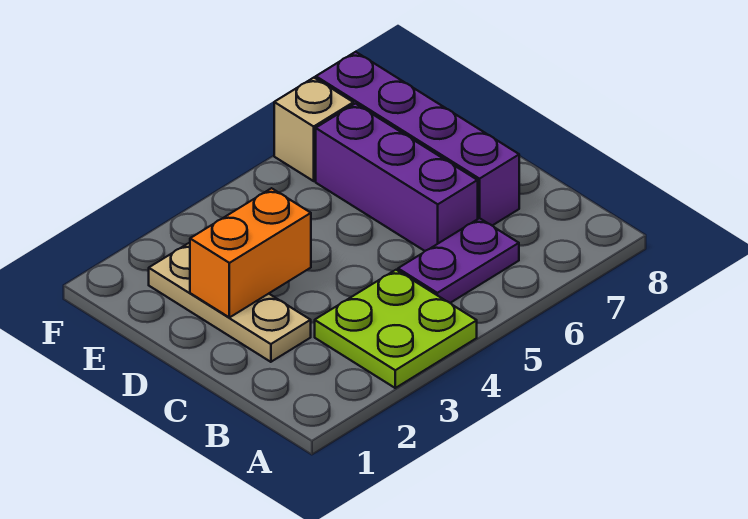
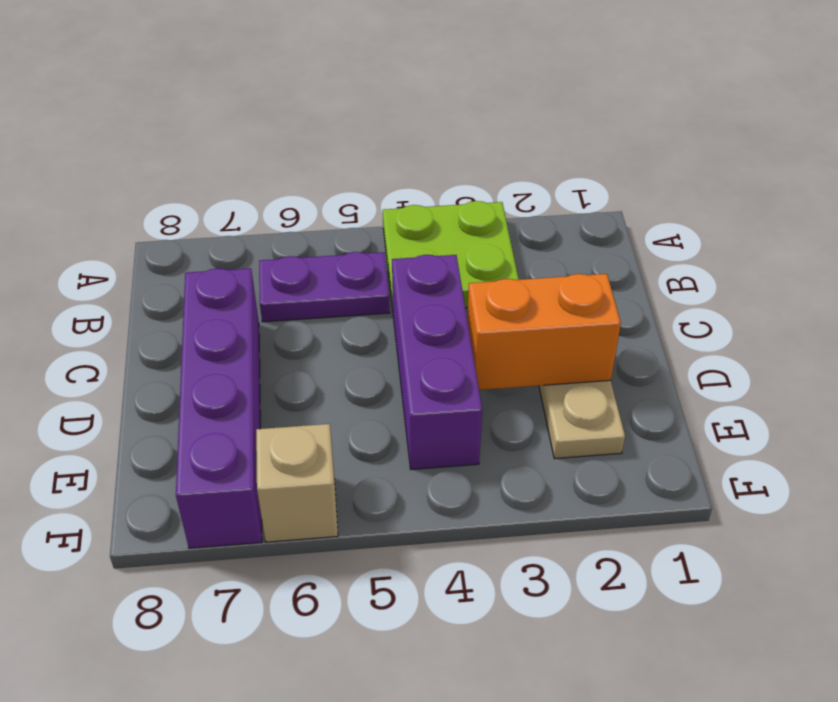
purple brick C6:E6 level 1 -> purple brick C4:E4 level 1

